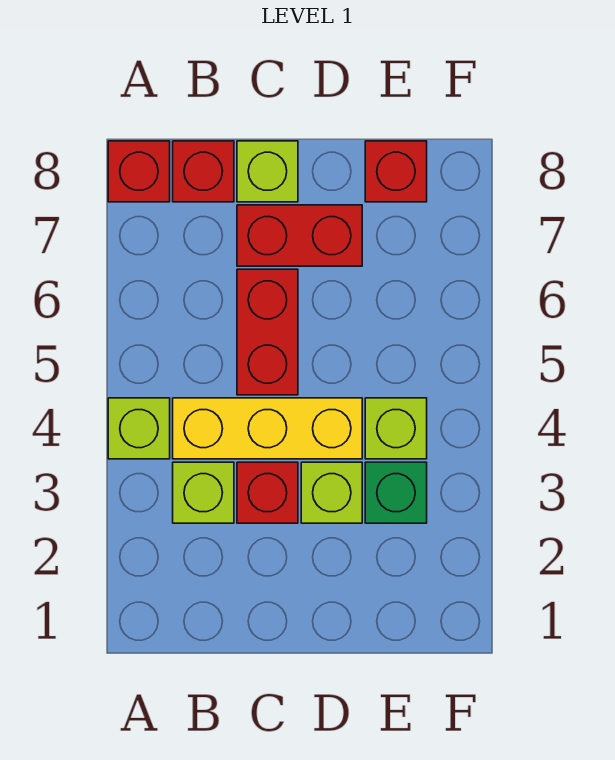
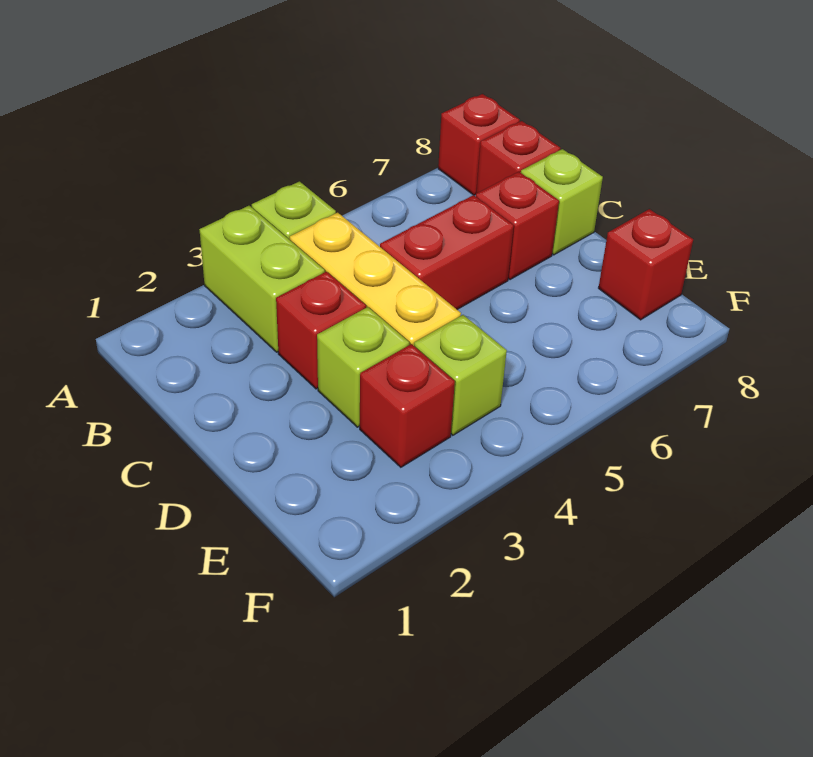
lime brick B3 level 1 -> lime brick A3:B3 level 1
red brick C7:D7 level 1 -> red brick C7 level 1
green brick E3 level 1 -> red brick E3 level 1

